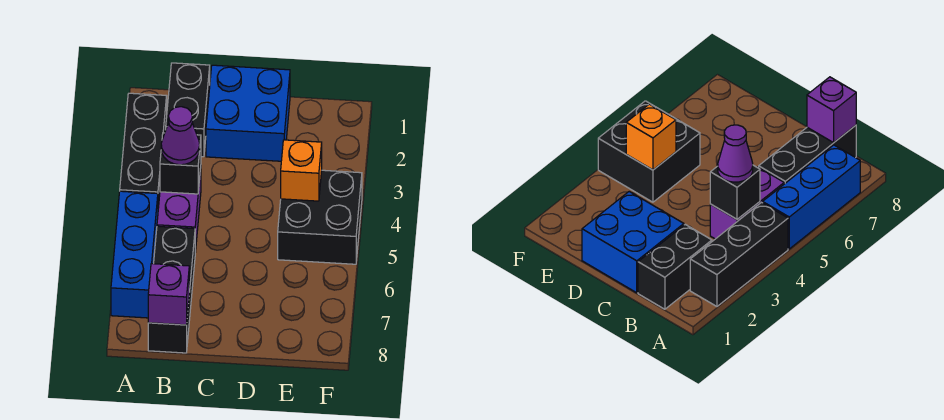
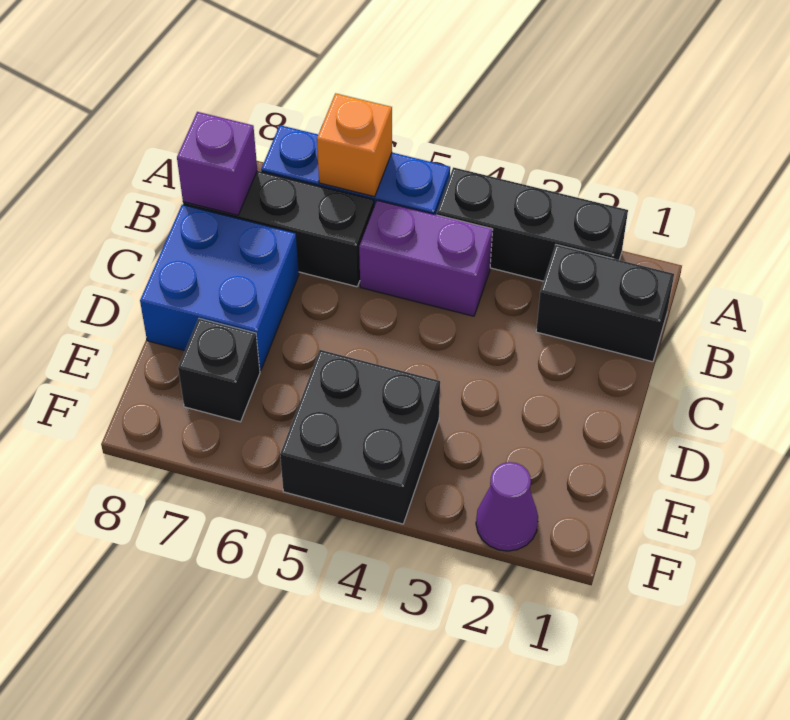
black brick B4 level 2 -> black brick E7 level 1
purple cone B4 level 3 -> purple cone F2 level 1
blue brick C1:D2 level 1 -> blue brick C7:D8 level 1
orange brick E4 level 2 -> orange brick A6 level 2

